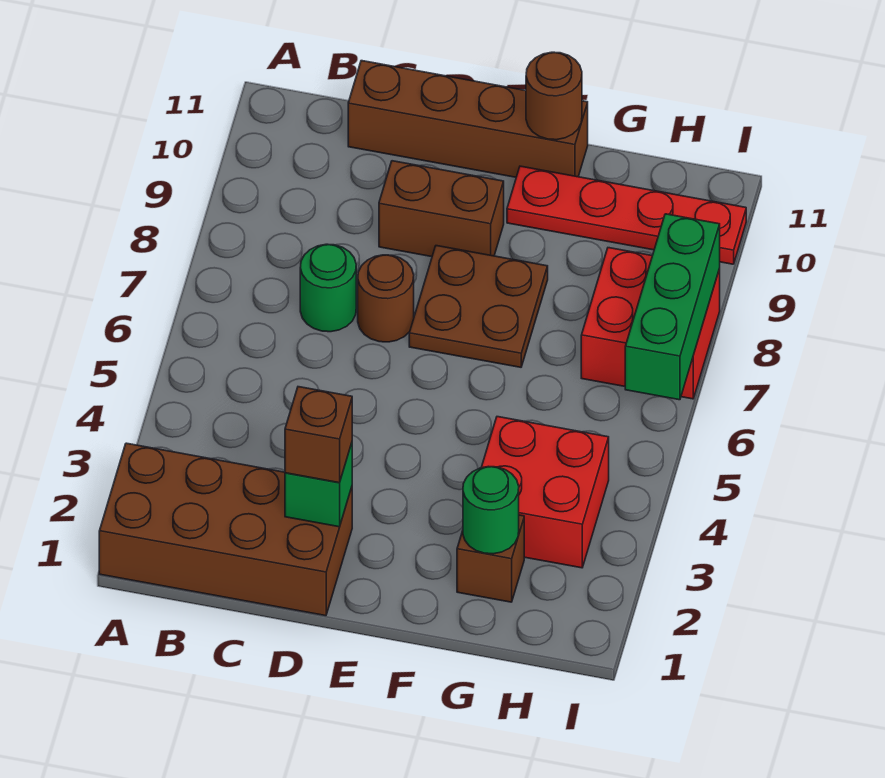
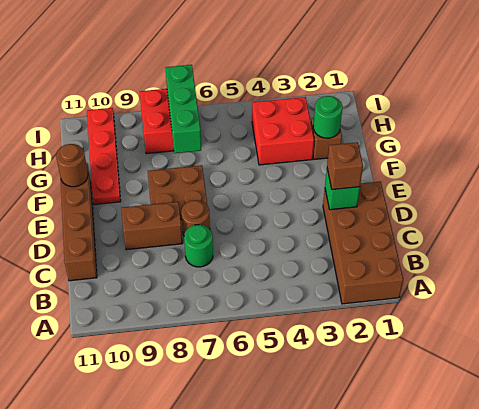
brown brick D9:E9 level 1 -> brown brick D8:D9 level 1
green brick I6:I8 level 2 -> green brick G7:I7 level 2

